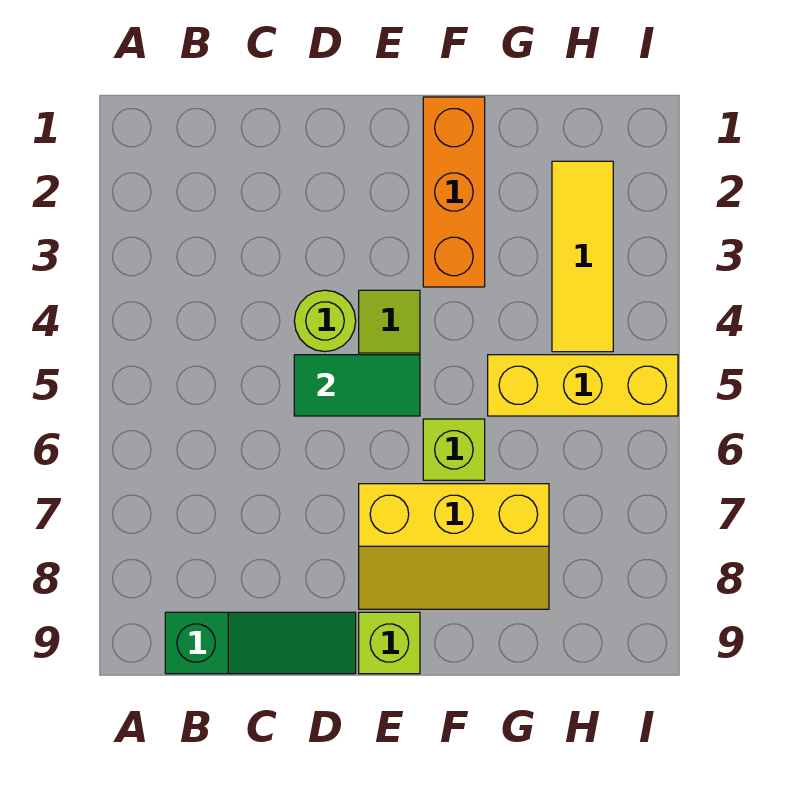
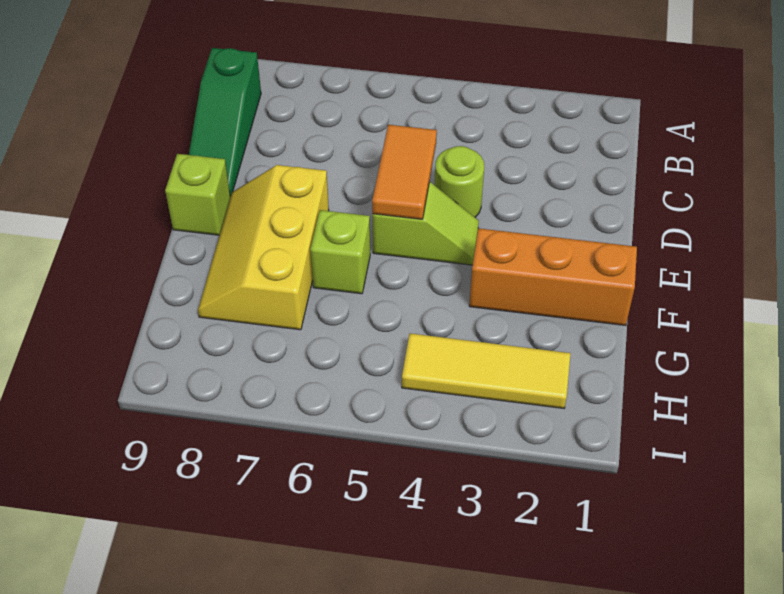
green tile D5:E5 level 2 -> orange tile D5:E5 level 2
yellow brick G5:I5 level 1 -> none

